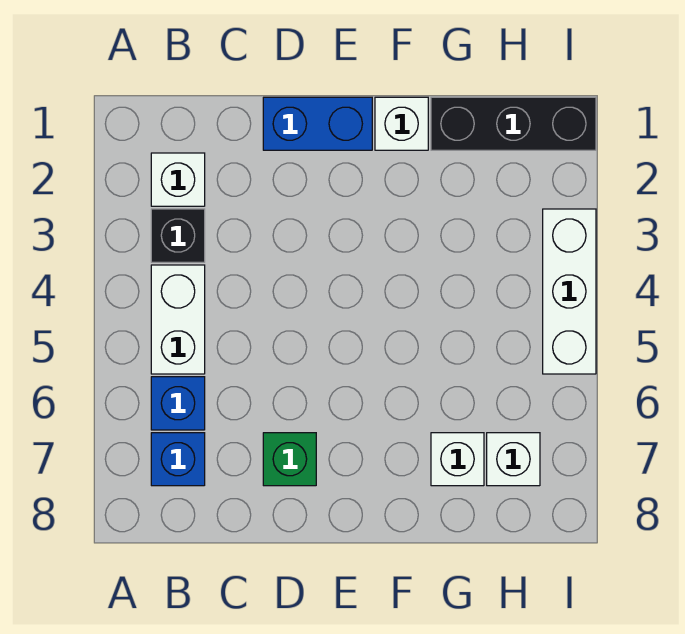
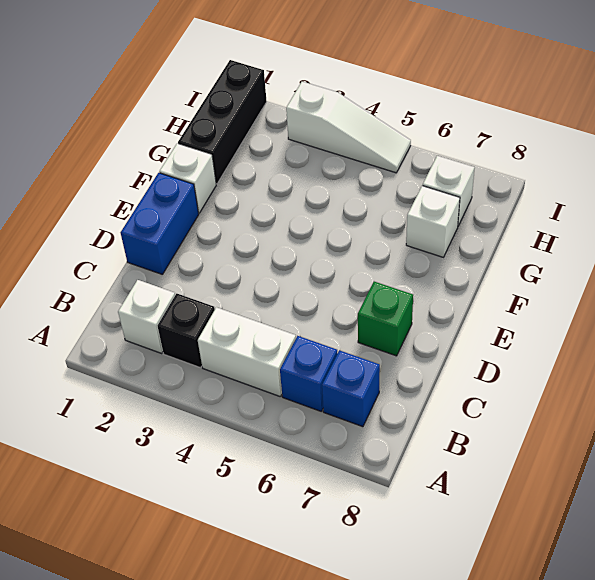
white brick I3:I5 level 1 -> white slope I3:I5 level 1 top 3

